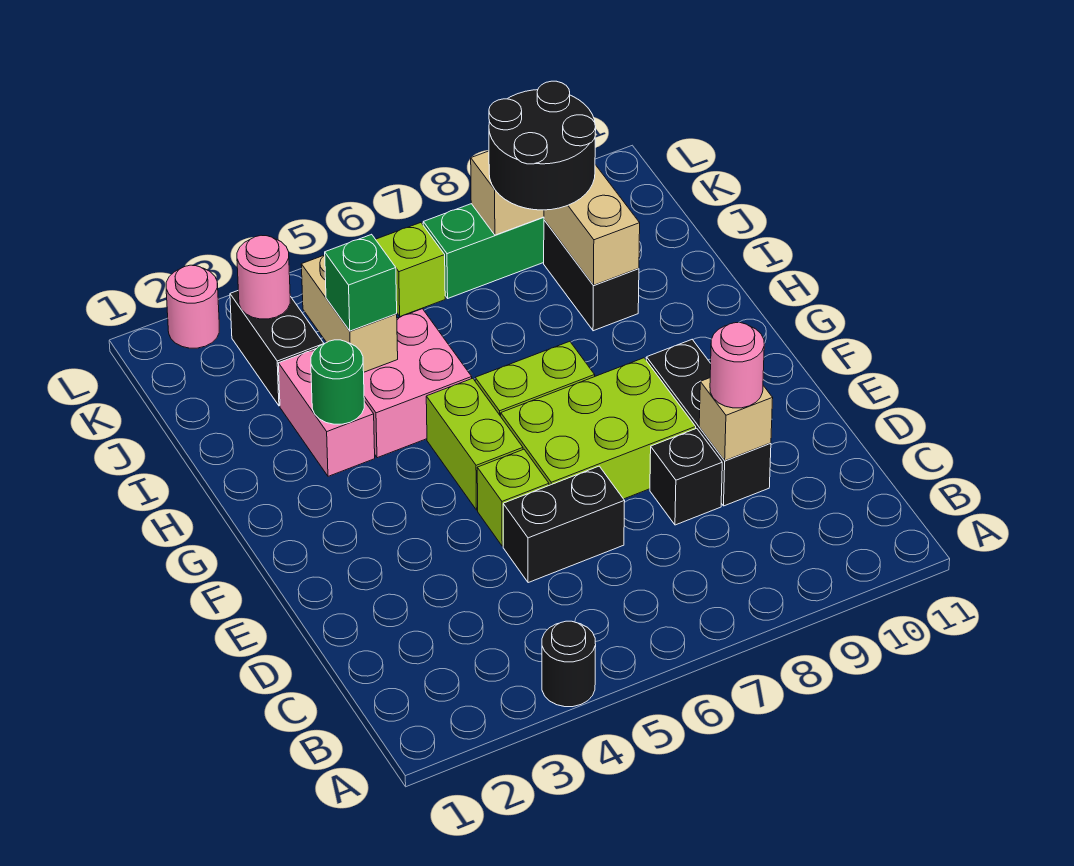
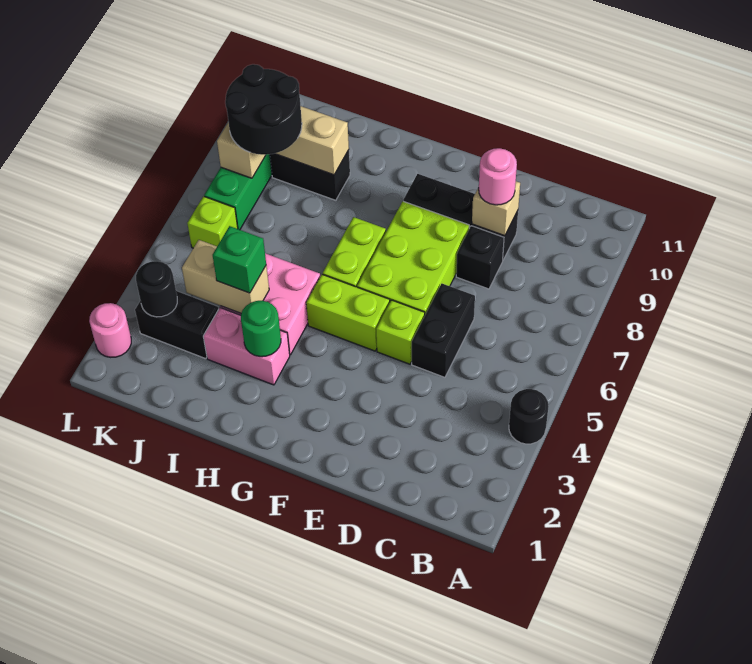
pink round brick K3 level 2 -> black round brick K3 level 2

